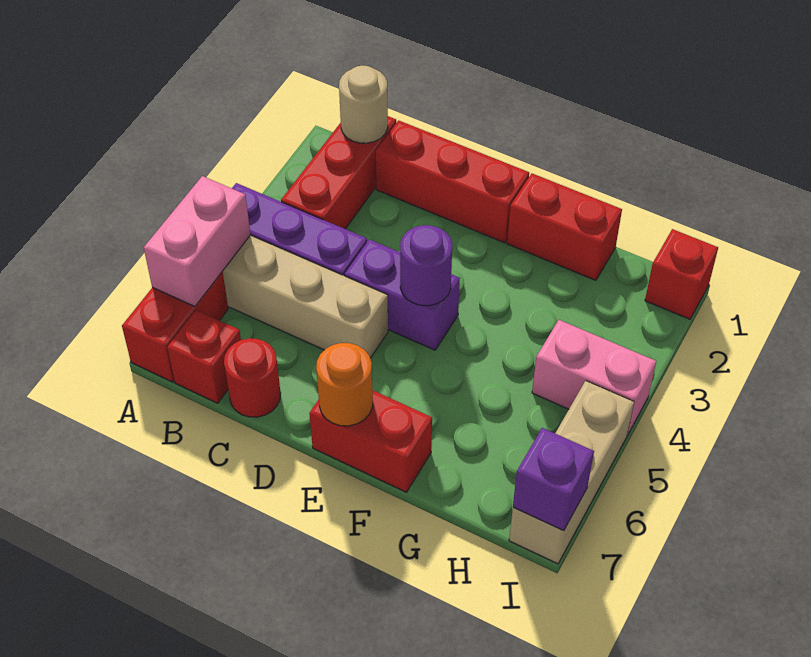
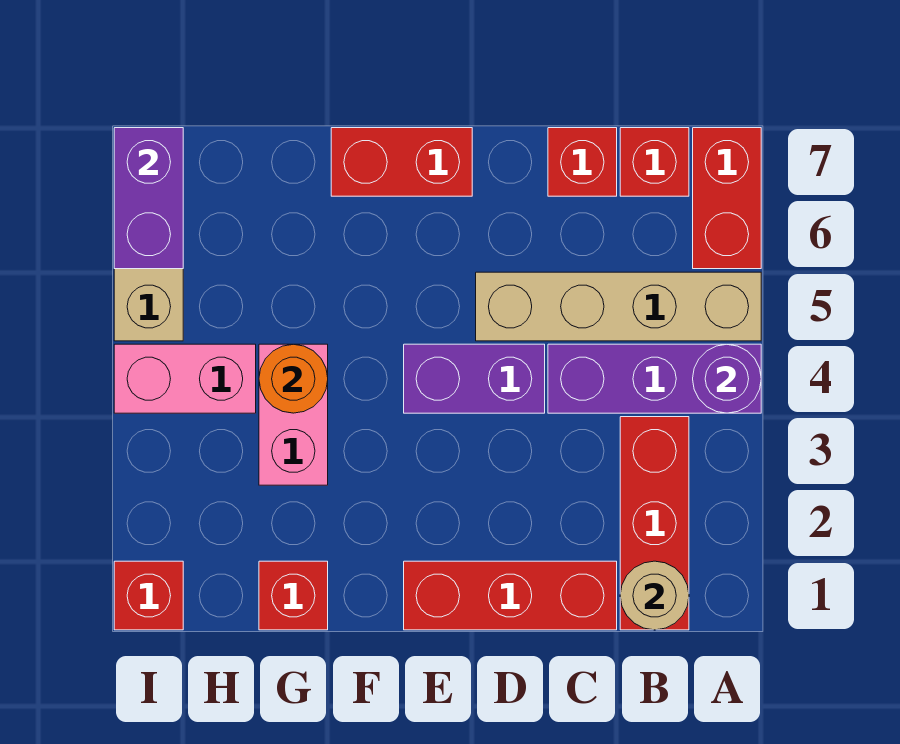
pink brick A5:A6 level 2 -> pink brick G3:G4 level 1
red round brick C7 level 1 -> red brick C7 level 1
purple round brick E4 level 2 -> purple round brick A4 level 2
orange round brick E7 level 2 -> orange round brick G4 level 2
red brick F1:G1 level 1 -> red brick G1 level 1
purple brick I7 level 2 -> purple brick I6:I7 level 2

